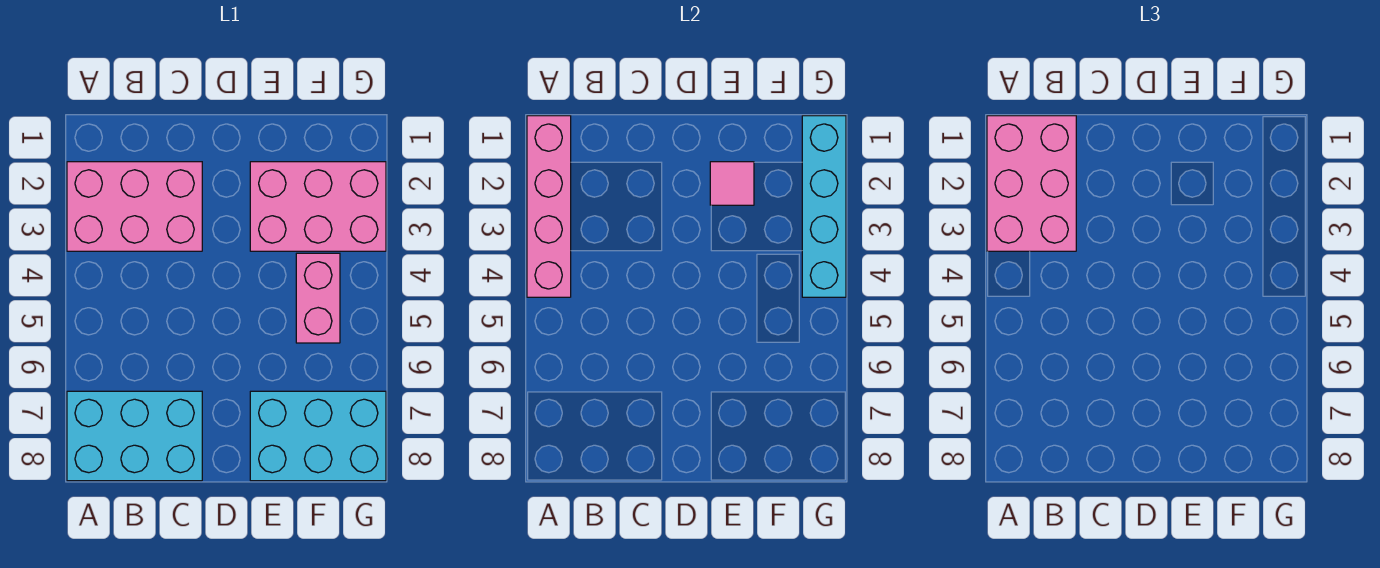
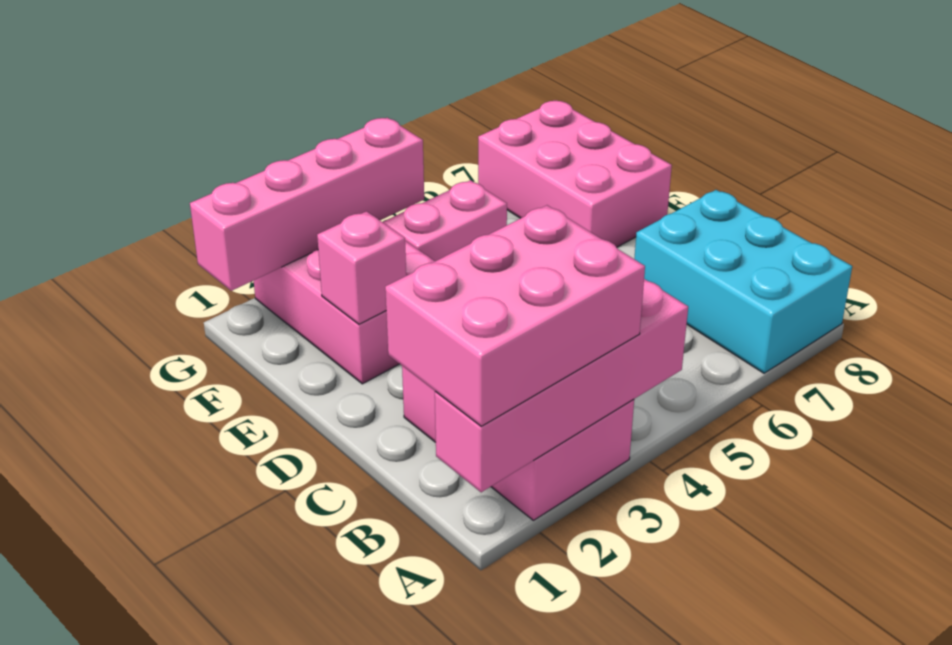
pink tile E2 level 2 -> pink brick E2 level 2
cyan brick E7:G8 level 1 -> pink brick E7:G8 level 1
cyan brick G1:G4 level 2 -> pink brick G1:G4 level 2

